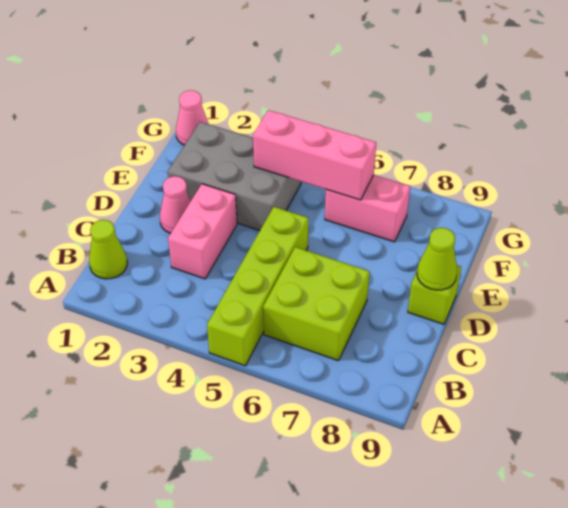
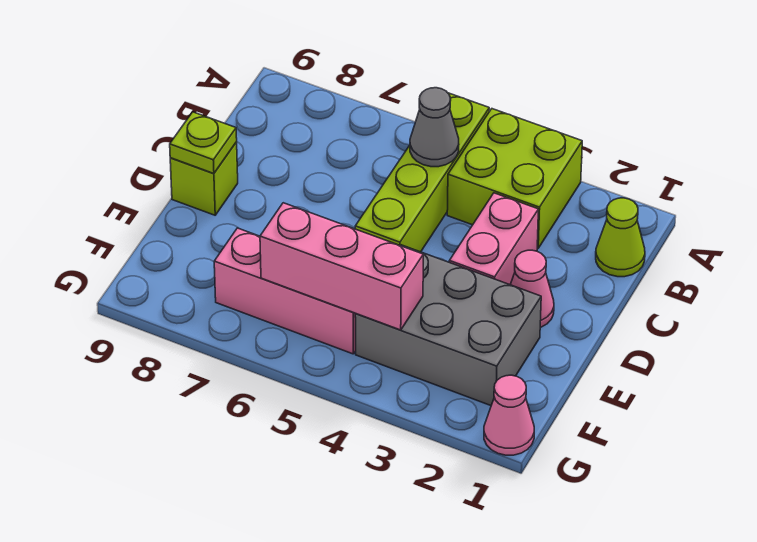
none -> grey cone B5 level 2
lime brick B6:C7 level 1 -> lime brick A3:B4 level 1
lime cone D9 level 2 -> lime plate D9 level 2
pink brick F6:F7 level 1 -> pink brick F5:F7 level 1

